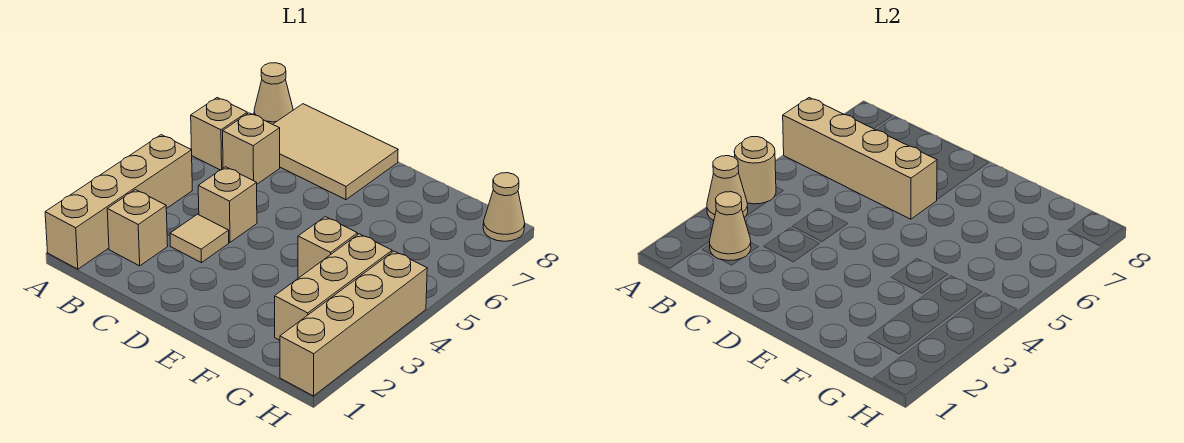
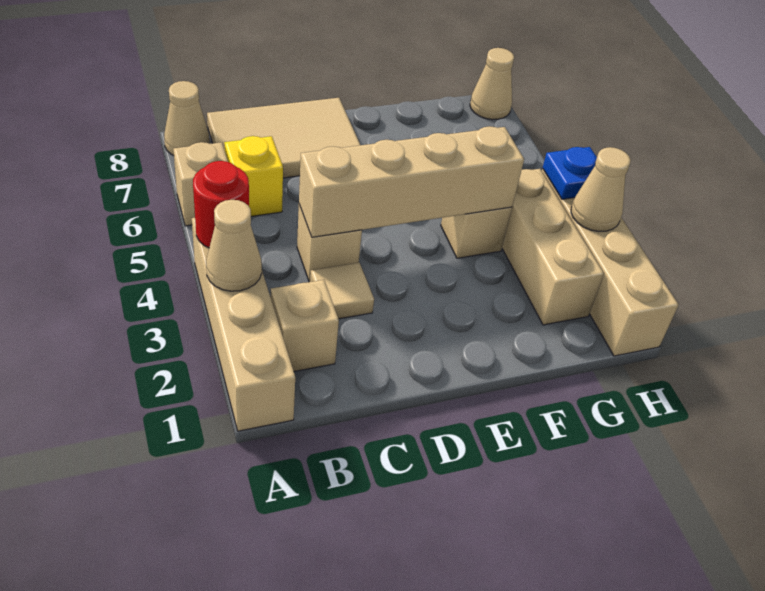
tan round brick A4 level 2 -> red round brick A4 level 2
tan brick A6:D6 level 2 -> tan brick C4:F4 level 2
tan cone B2 level 2 -> tan cone H3 level 2
tan brick B6 level 1 -> yellow brick B6 level 1
none -> blue plate H4 level 2

